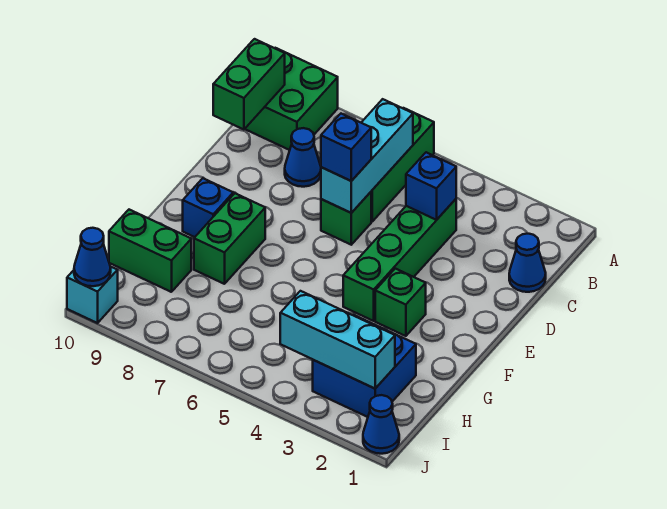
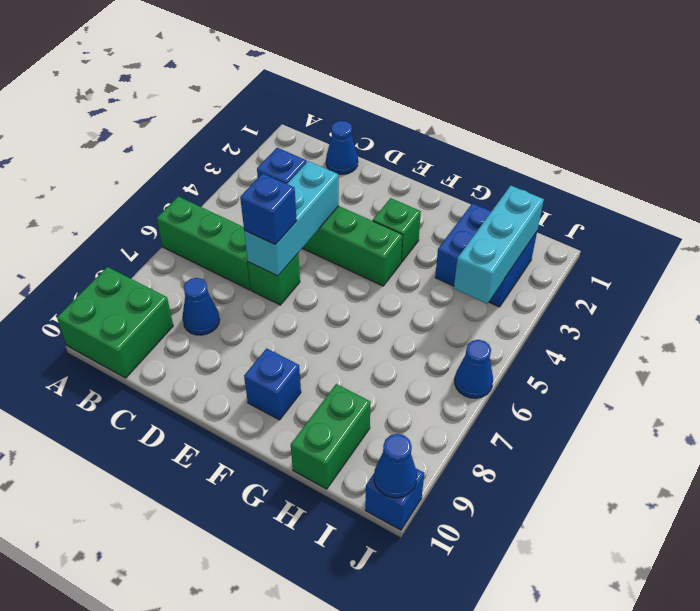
cyan brick B6:D6 level 2 -> cyan brick D4:D6 level 2
green brick B10:C10 level 2 -> none
green brick F8:G8 level 1 -> none
blue cone J1 level 1 -> blue cone J6 level 1
cyan brick J10 level 1 -> blue brick J10 level 1

